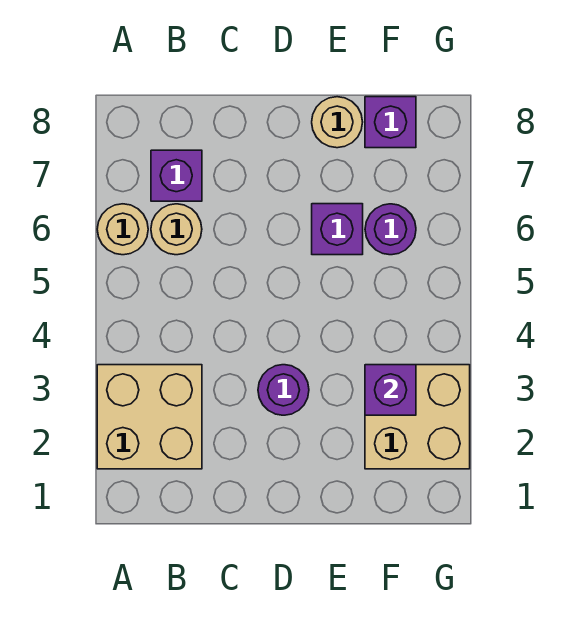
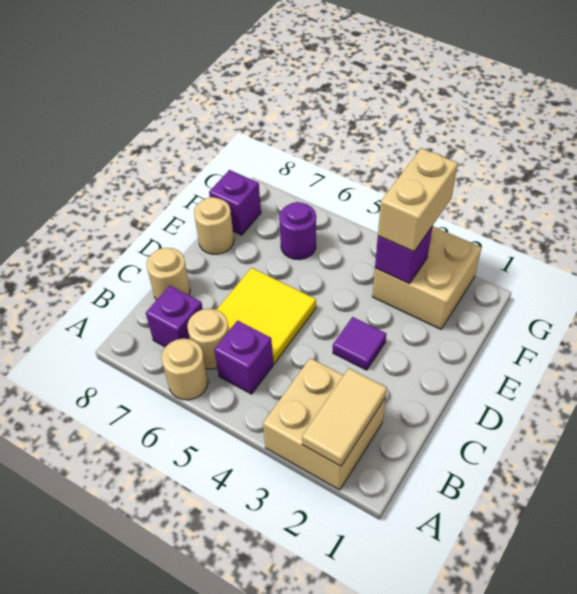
none -> tan tile A2:B2 level 2
none -> yellow tile C5:D6 level 1
none -> tan round brick C8 level 1
purple round brick D3 level 1 -> purple tile D3 level 1
purple brick E6 level 1 -> purple brick B5 level 1
none -> tan brick F3:G3 level 3

